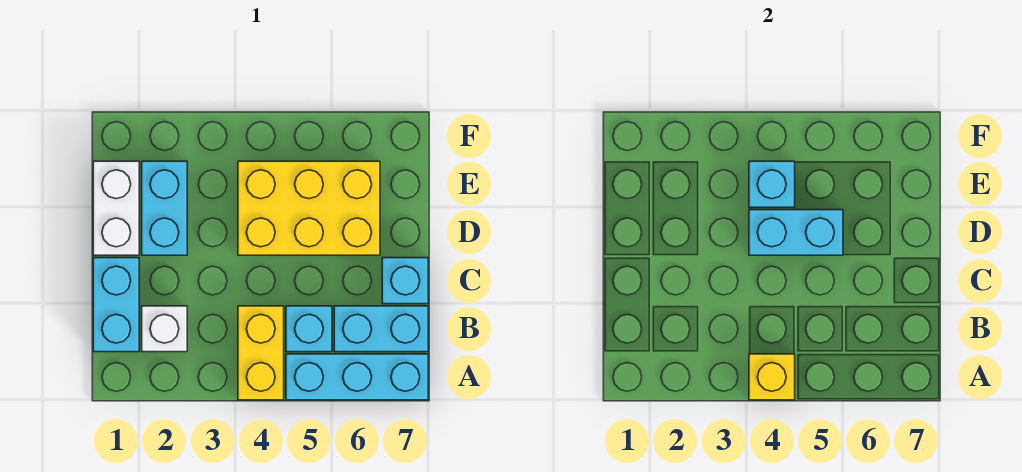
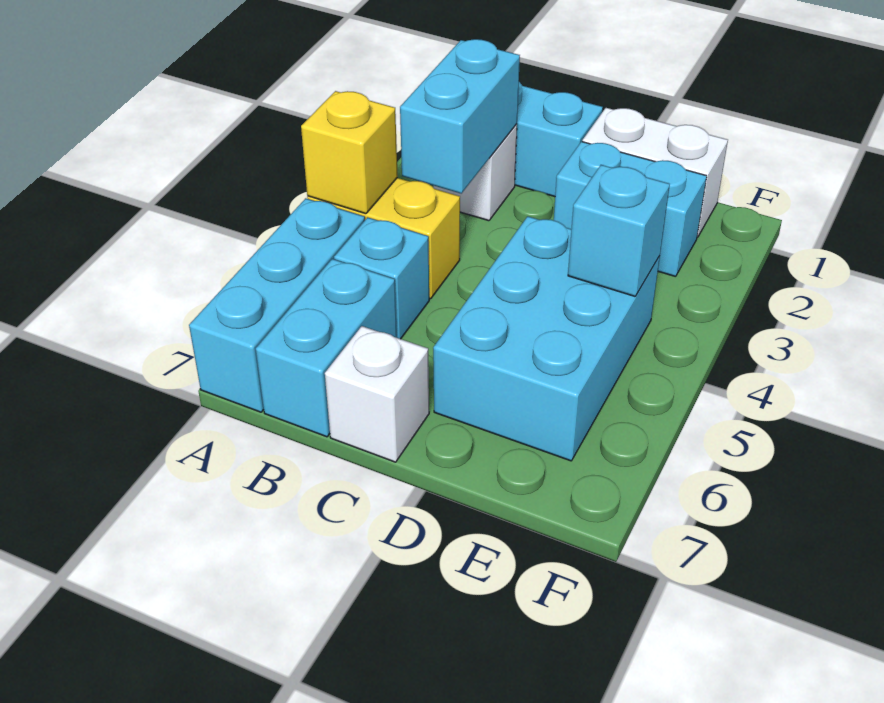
cyan brick C7 level 1 -> white brick C7 level 1
yellow brick D4:E6 level 1 -> cyan brick D4:E6 level 1
cyan brick D4:D5 level 2 -> cyan brick B2:B3 level 2

